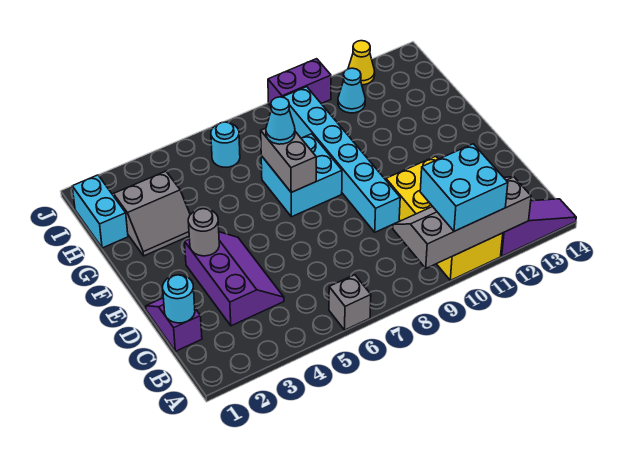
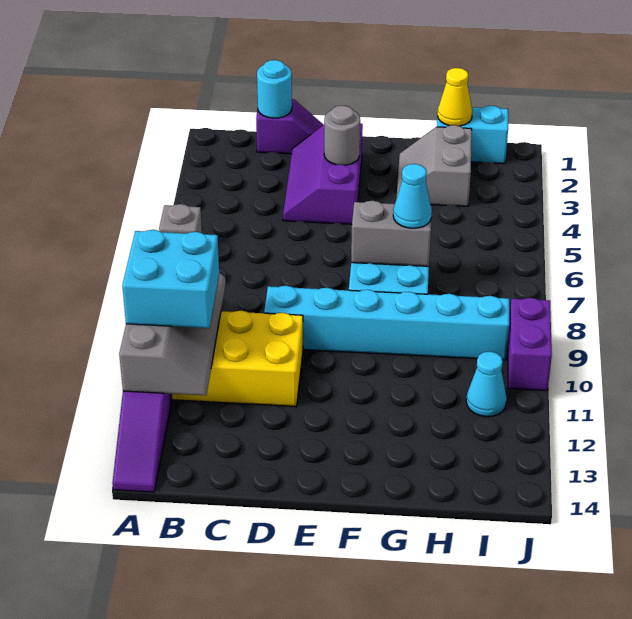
purple slope C3:E4 level 1 top 3 -> purple slope D2:E4 level 1 top E
cyan round brick I6 level 1 -> none
yellow cone J12 level 1 -> yellow cone H1 level 2

